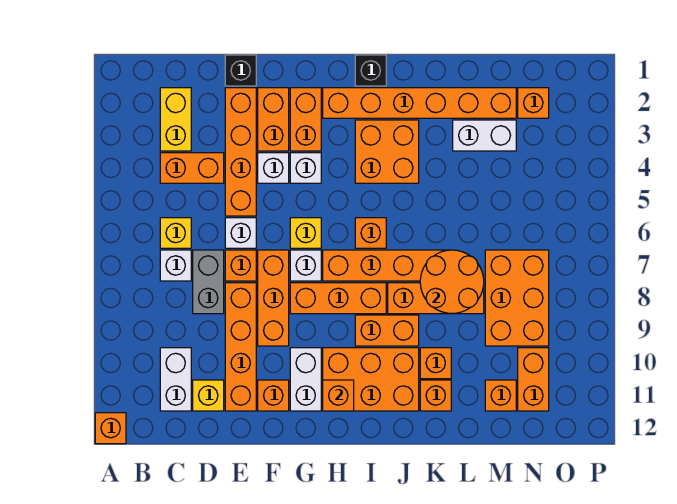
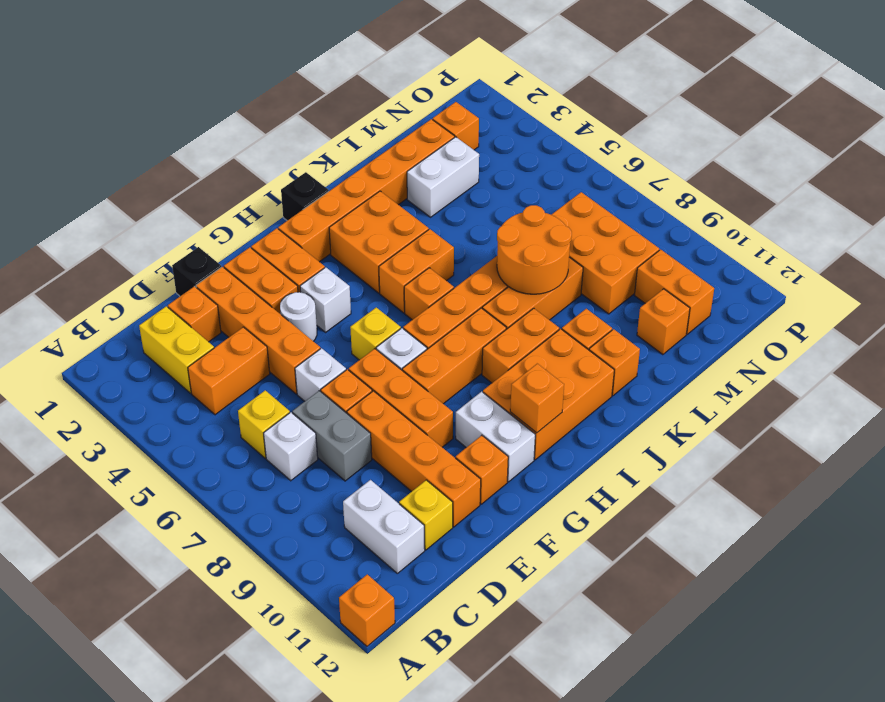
none -> orange brick D2 level 1
white brick F4 level 1 -> white round brick F4 level 1
none -> orange brick I5:J5 level 1

